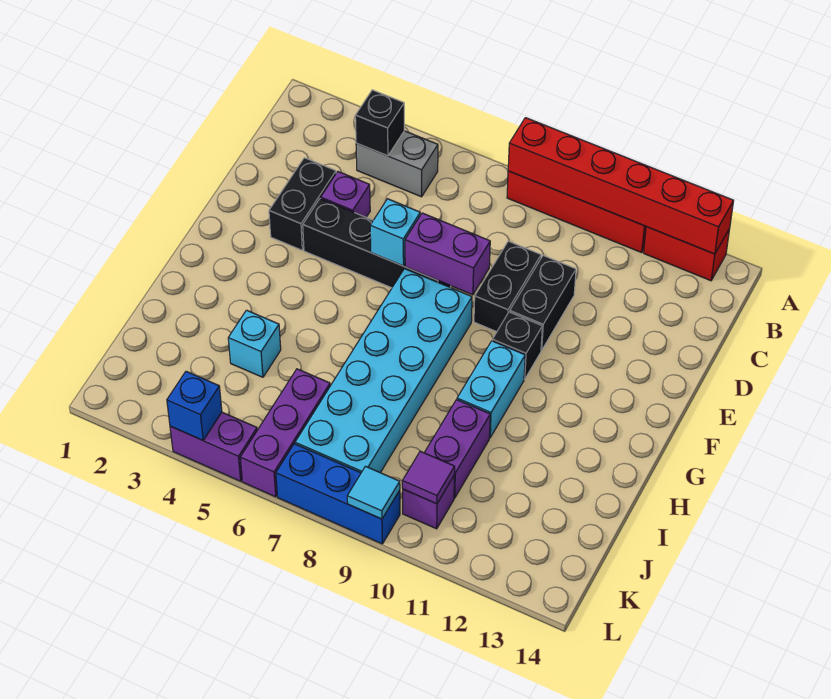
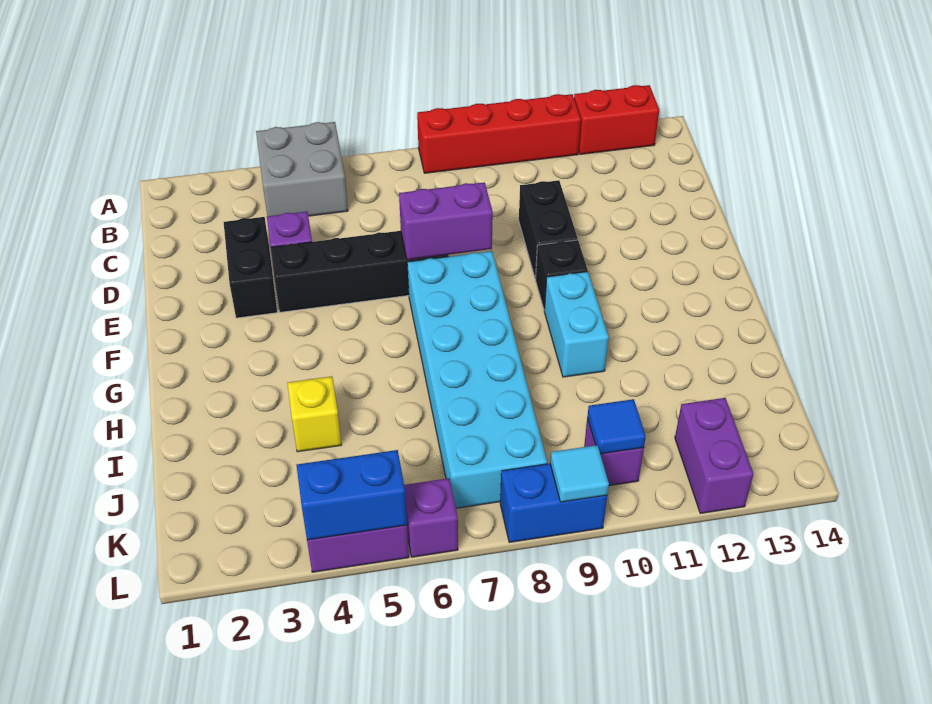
red brick A8:A13 level 2 -> none
grey brick B4:B5 level 1 -> grey brick A4:B5 level 1
black brick B4 level 2 -> none
black brick D9:E9 level 1 -> none
cyan brick E6 level 2 -> none
cyan brick I4 level 1 -> yellow brick I4 level 1
purple brick I10:J10 level 1 -> purple brick K12:L12 level 1
purple brick J6:L6 level 1 -> purple brick L6 level 1
purple tile K10 level 2 -> blue tile K10 level 2
blue brick L4 level 2 -> blue brick L4:L5 level 2
blue brick L7:L9 level 1 -> blue brick L8:L9 level 1

